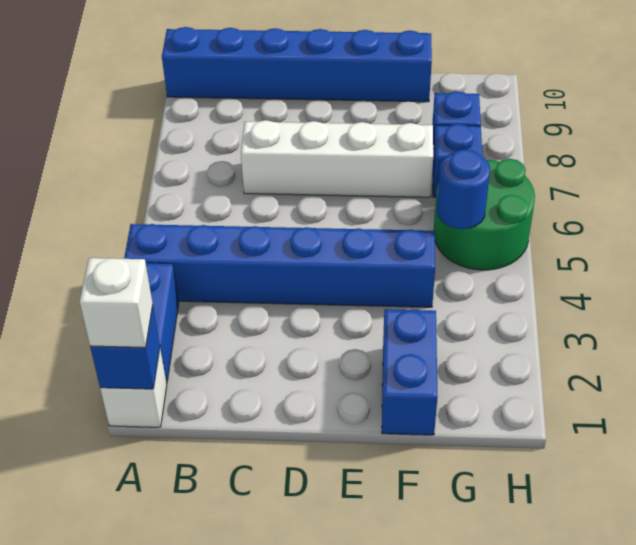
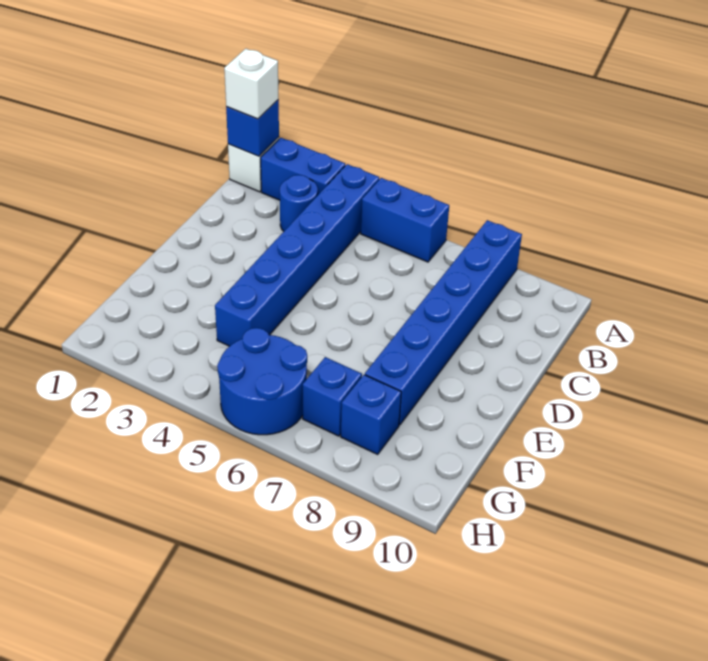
blue brick A10:F10 level 1 -> blue brick A8:F8 level 1
white brick C7:F7 level 1 -> none
blue brick F1:F2 level 1 -> blue brick A5:A6 level 1
green round brick G5:H6 level 1 -> blue round brick G5:H6 level 1
blue round brick G5 level 2 -> blue round brick B3 level 1

